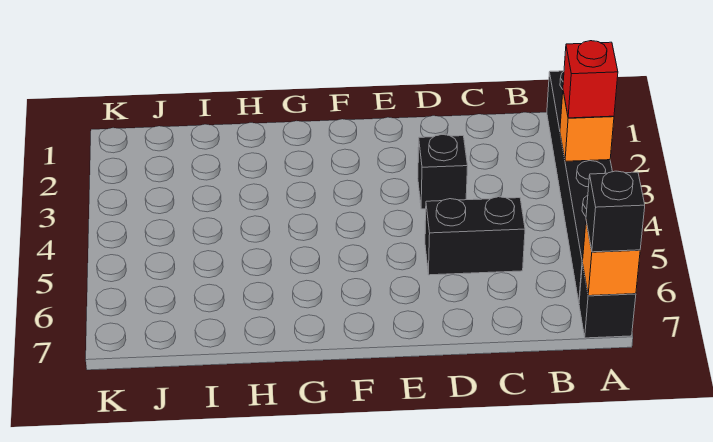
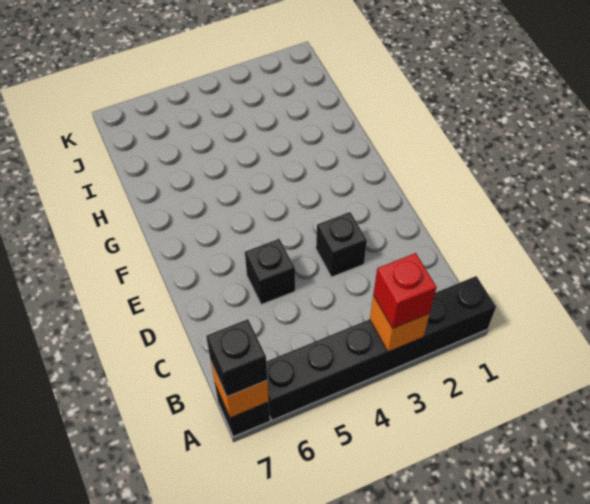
black brick C5:D5 level 1 -> black brick D5 level 1

